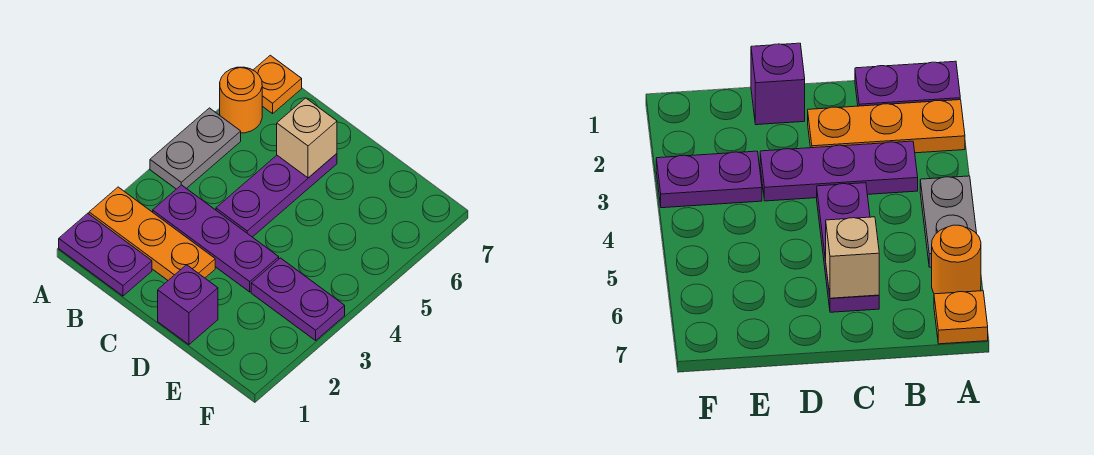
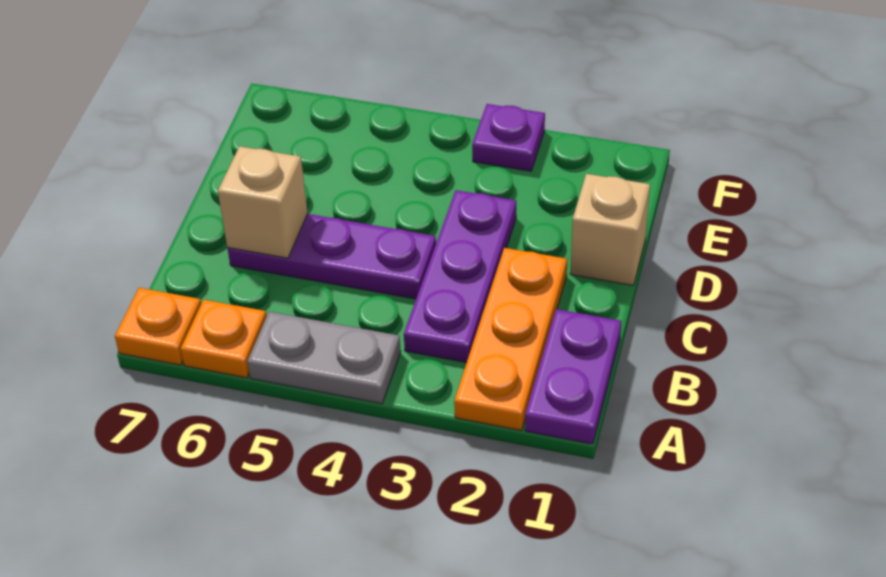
orange round brick A6 level 1 -> orange plate A6 level 1
purple brick D1 level 1 -> tan brick D1 level 1
purple plate E3:F3 level 1 -> purple plate F3 level 1

